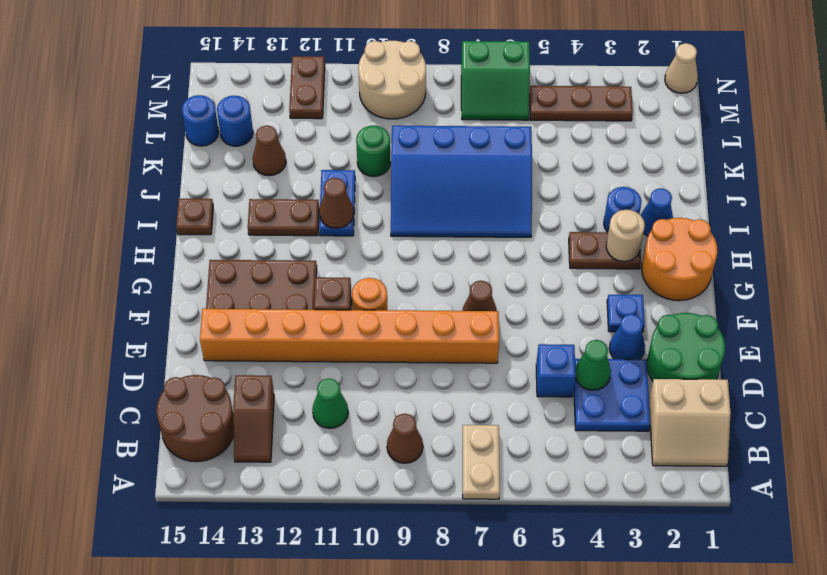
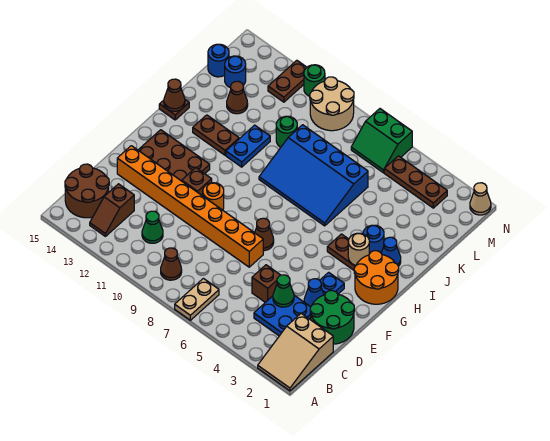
tan slope B1:C2 level 1 top C -> tan slope A1:C2 level 1 top C
blue brick D5 level 1 -> brown brick D5 level 1
brown cone I11 level 2 -> brown cone I15 level 2
none -> green round brick N11 level 1

